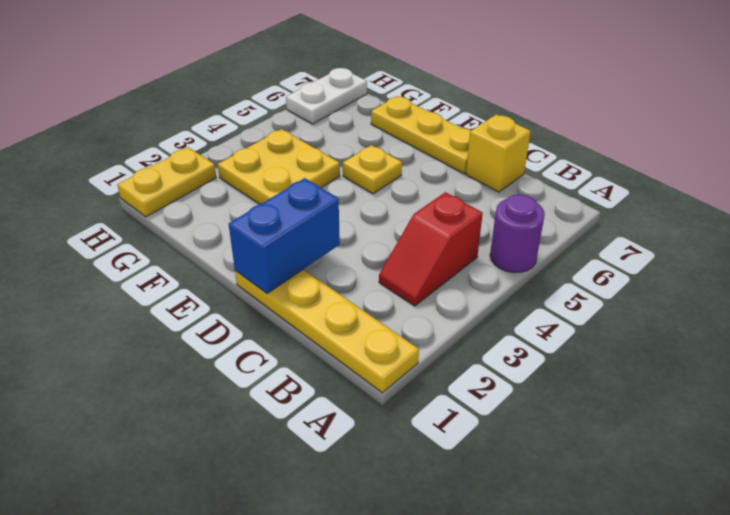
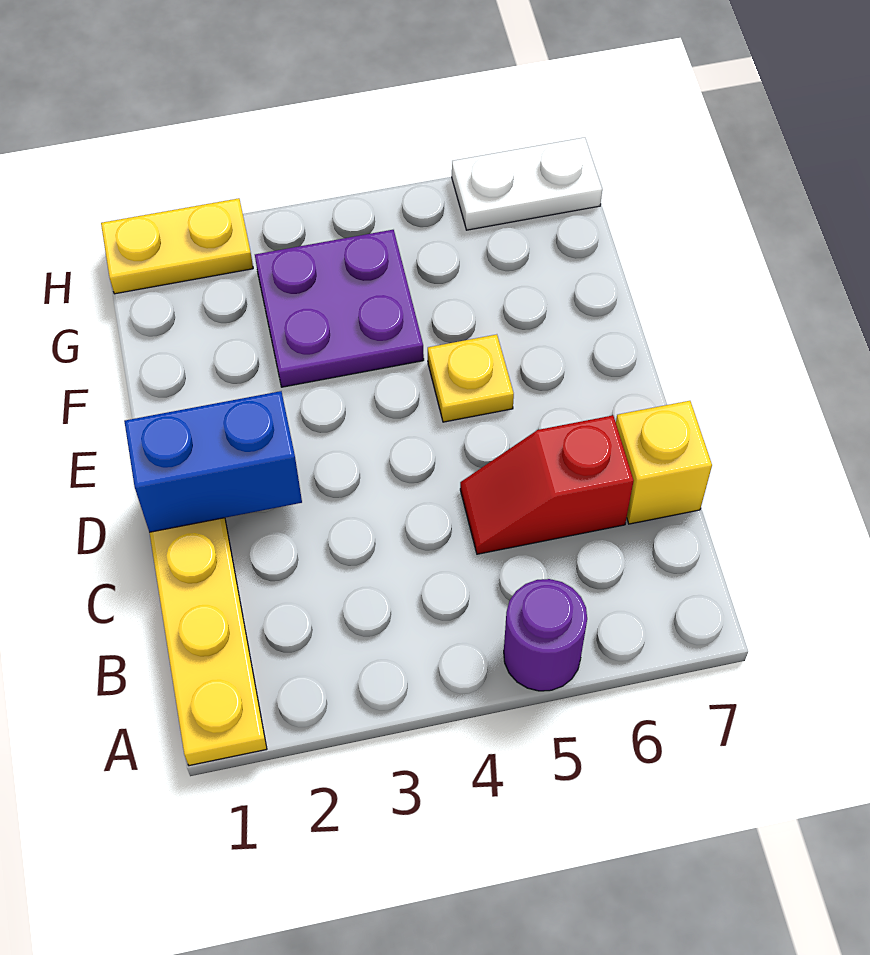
red slope B3:B4 level 1 top 4 -> red slope C5:C6 level 1 top 6
yellow plate D7:F7 level 1 -> none
yellow plate F3:G4 level 1 -> purple plate F3:G4 level 1

